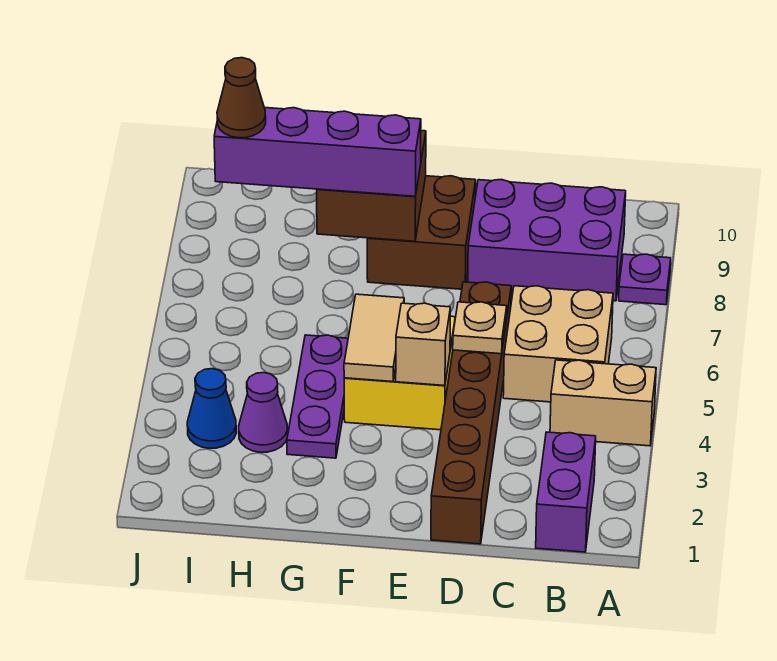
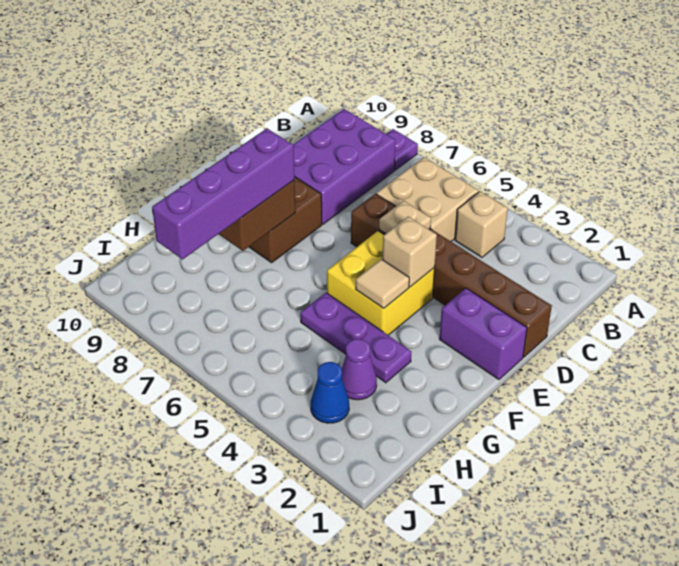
tan brick A4:B4 level 1 -> tan brick B4 level 1
purple brick B1:B2 level 1 -> purple brick E1:E2 level 1
tan tile F4:F5 level 2 -> tan tile F4 level 2
brown cone I8 level 4 -> none

